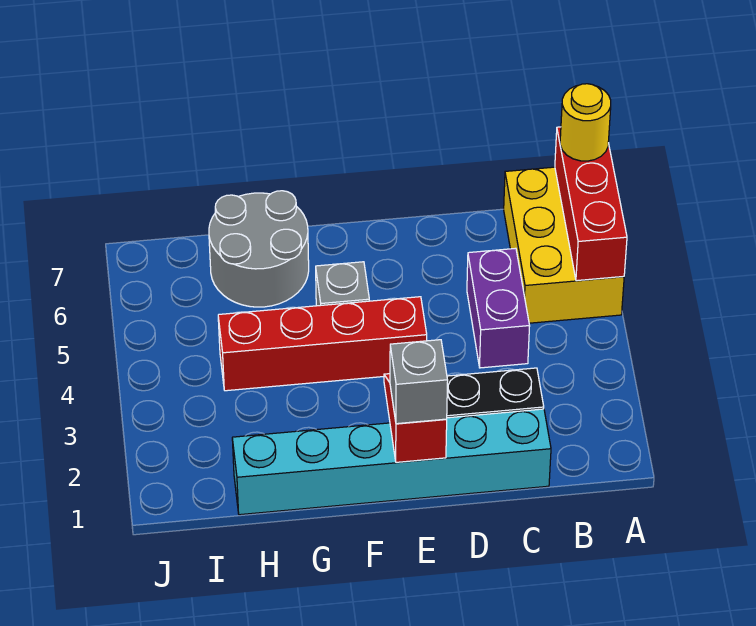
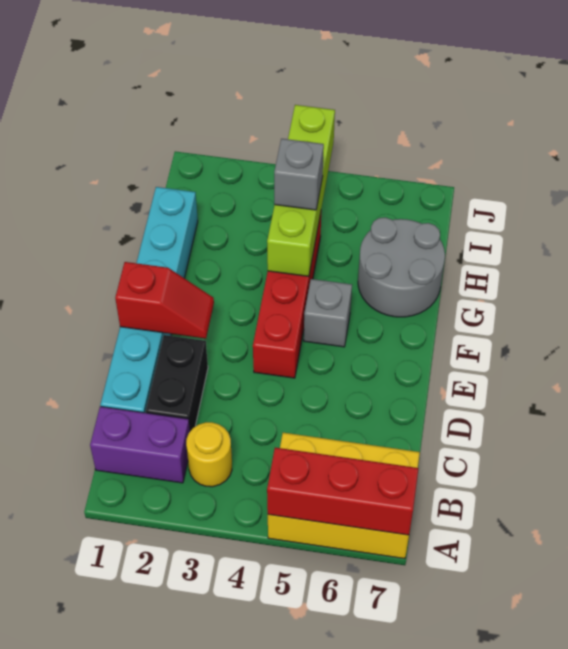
yellow round brick A7 level 3 -> yellow round brick B3 level 1
purple brick C4:C5 level 1 -> purple brick B1:B2 level 1
grey brick E1 level 3 -> grey brick H4 level 3
none -> lime brick G4:J4 level 2

